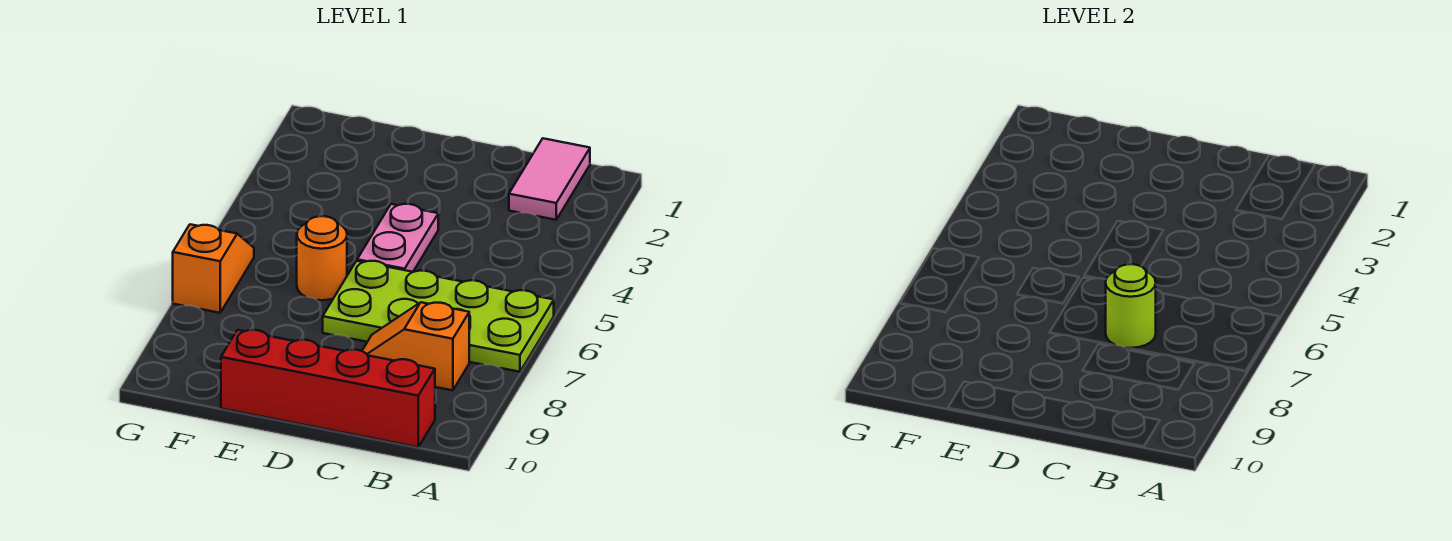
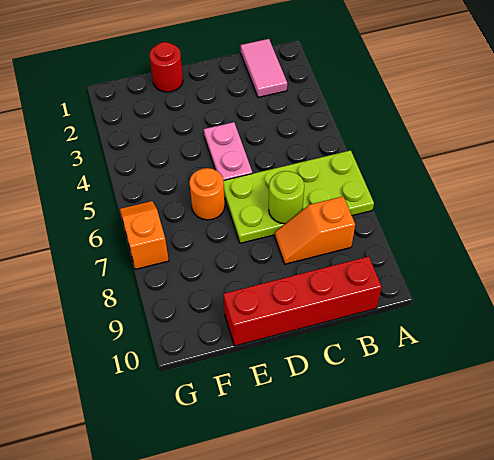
none -> red round brick E1 level 1

